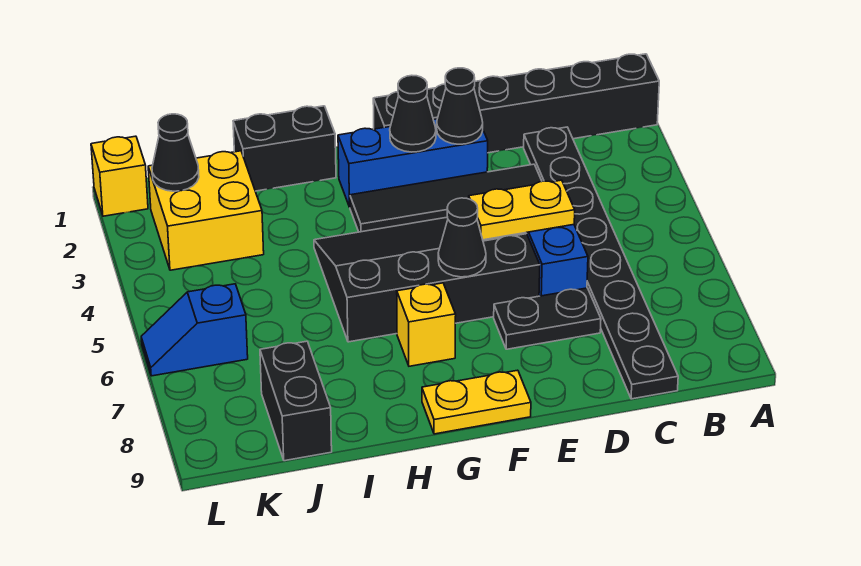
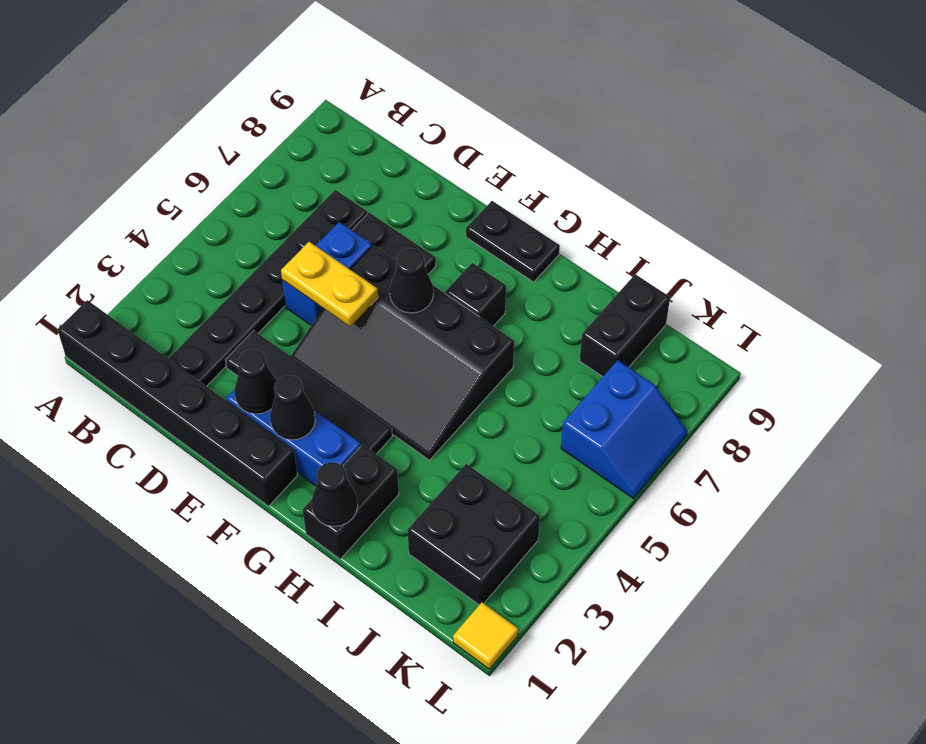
black plate C2:C9 level 1 -> black plate C2:C7 level 1
yellow plate F9:G9 level 1 -> black plate F9:G9 level 1
yellow brick G7 level 1 -> black brick G7 level 1
black brick H1:I1 level 1 -> black brick H1:H2 level 1
yellow brick J2:K3 level 1 -> black brick J2:K3 level 1
black cone K2 level 2 -> black cone H1 level 2
blue slope K6:L6 level 1 top K -> blue slope K6:L7 level 1 top K
yellow brick L1 level 1 -> yellow tile L1 level 1

